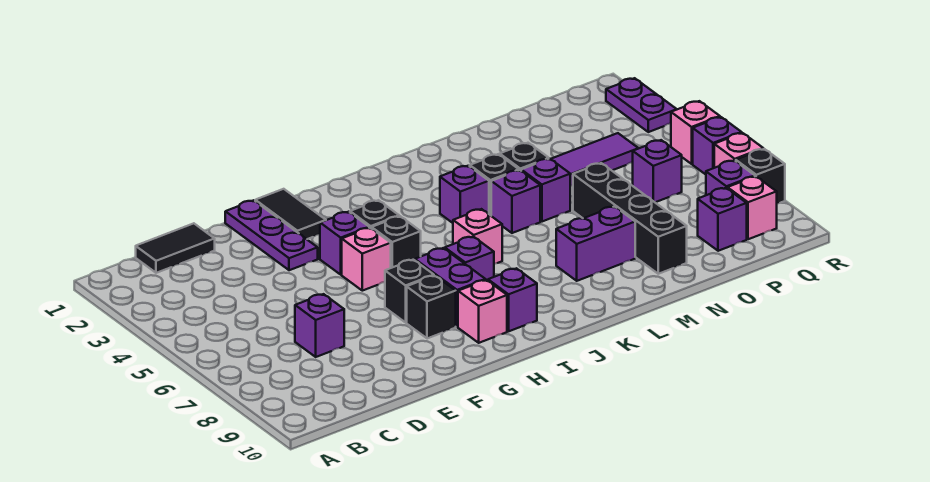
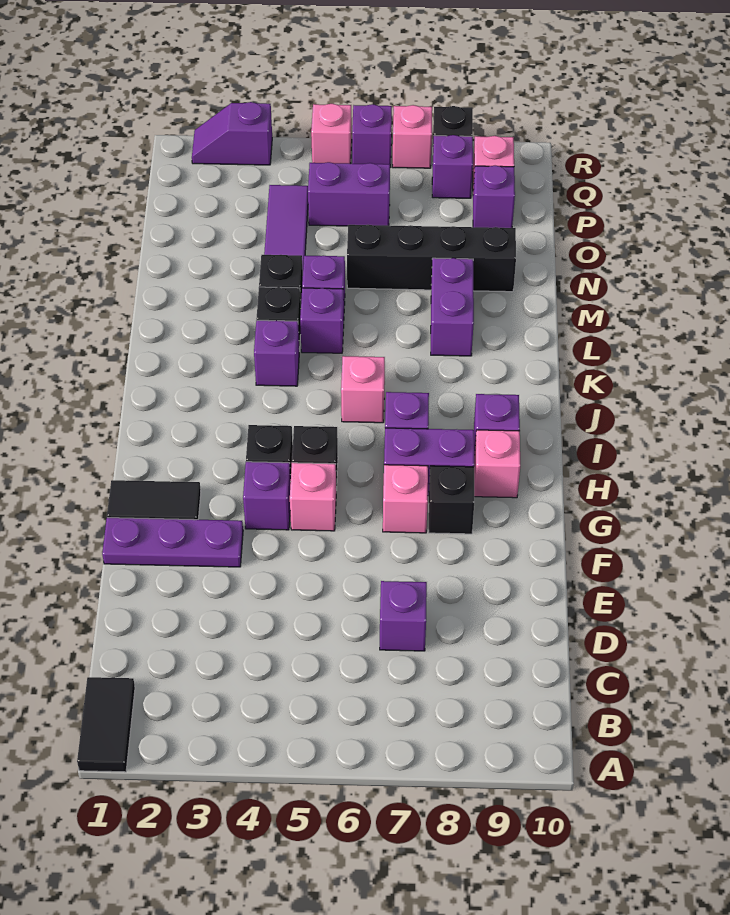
black tile C1:D1 level 1 -> black tile A1:B1 level 1
black brick G7 level 1 -> pink brick G7 level 1
purple brick P6 level 1 -> purple brick P5:P6 level 1
purple plate R2:R3 level 1 -> purple slope R2:R3 level 1 top 3

